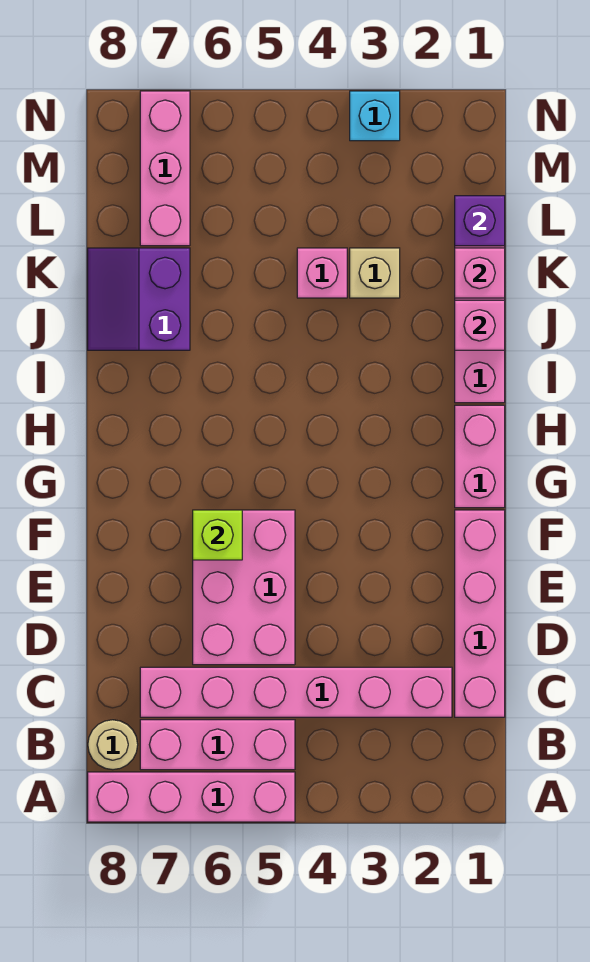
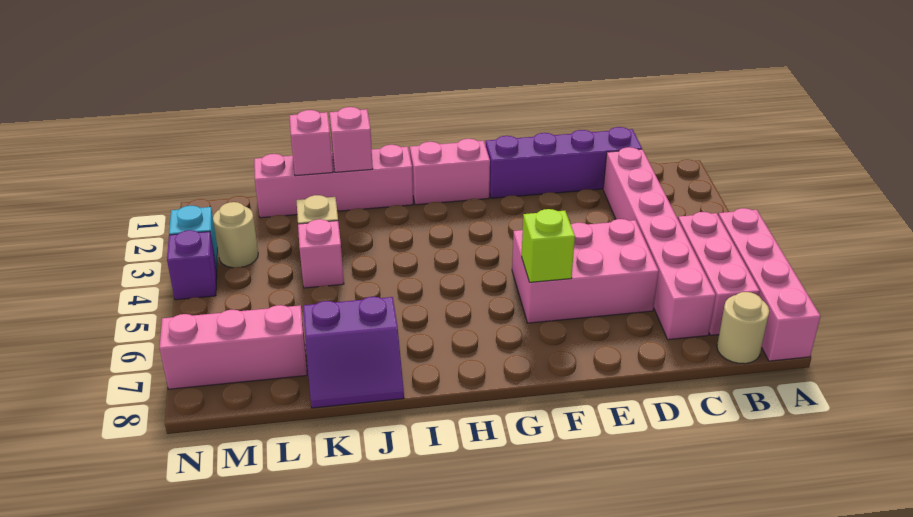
pink brick C1:F1 level 1 -> purple brick C1:F1 level 1
purple brick L1 level 2 -> purple brick N4 level 1
none -> tan round brick M3 level 1

